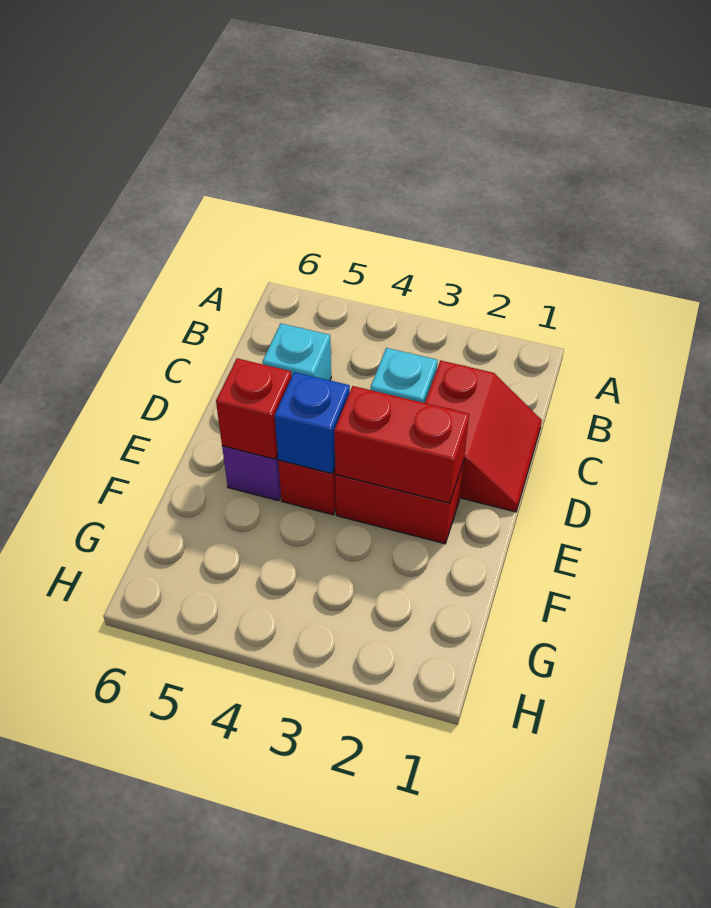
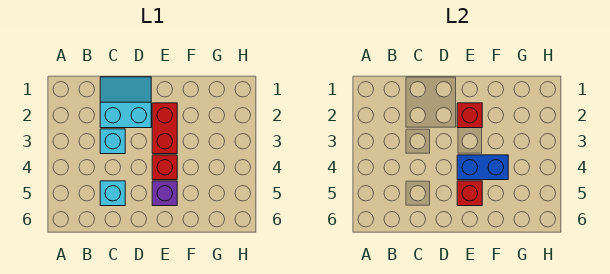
red slope C1:D2 level 1 top 2 -> cyan slope C1:D2 level 1 top 2
red brick E2:E3 level 2 -> red brick E2 level 2
blue brick E4 level 2 -> blue brick E4:F4 level 2

